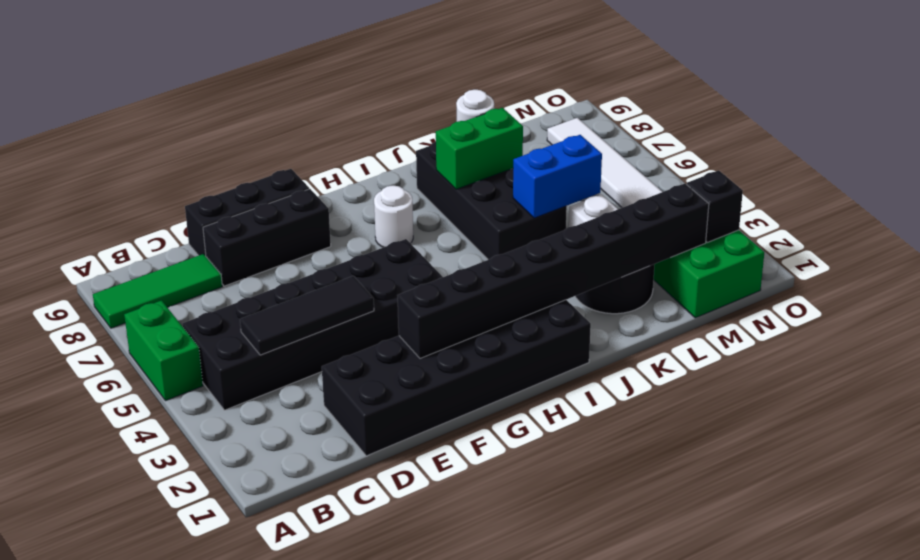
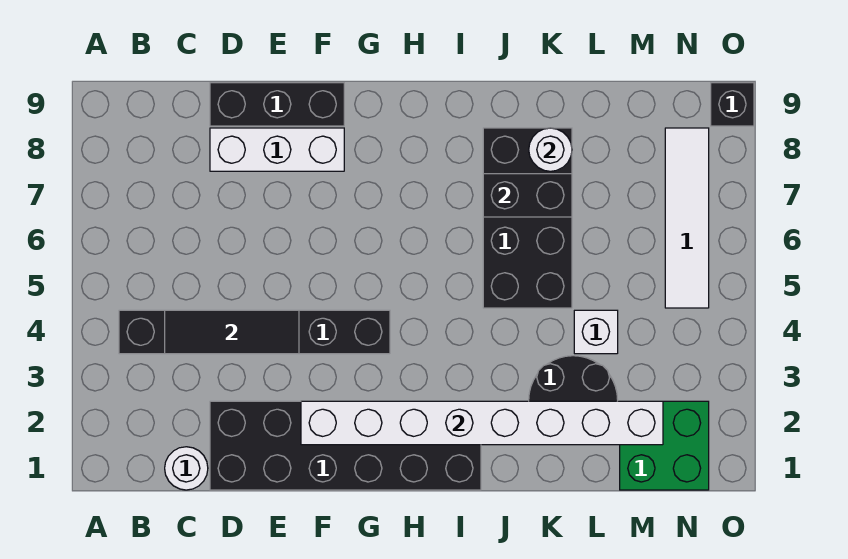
green brick A5:A6 level 1 -> none
green tile A8:C8 level 1 -> none
black brick B4:G5 level 1 -> black brick B4:G4 level 1
black brick D8:F8 level 1 -> white brick D8:F8 level 1
black brick F2:M2 level 2 -> white brick F2:M2 level 2
white round brick H7 level 1 -> white round brick C1 level 1
green brick J7:K7 level 2 -> black brick J7:K7 level 2
blue brick K5:L5 level 2 -> none
black brick N2 level 2 -> black brick O9 level 1

